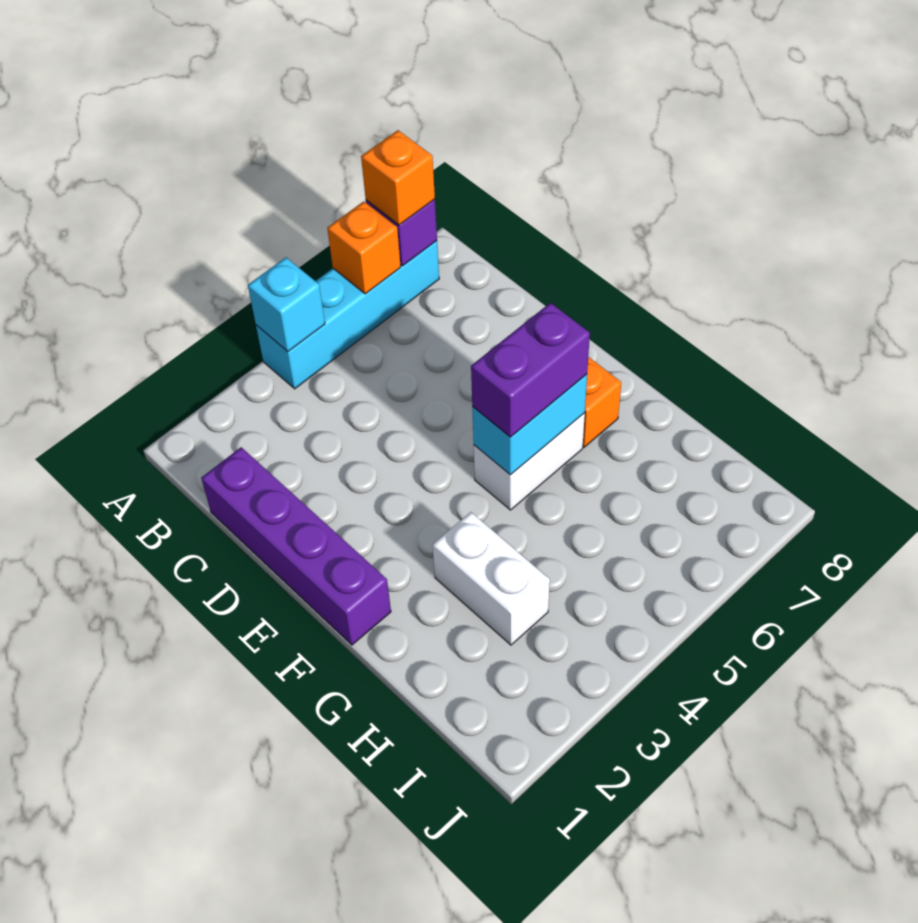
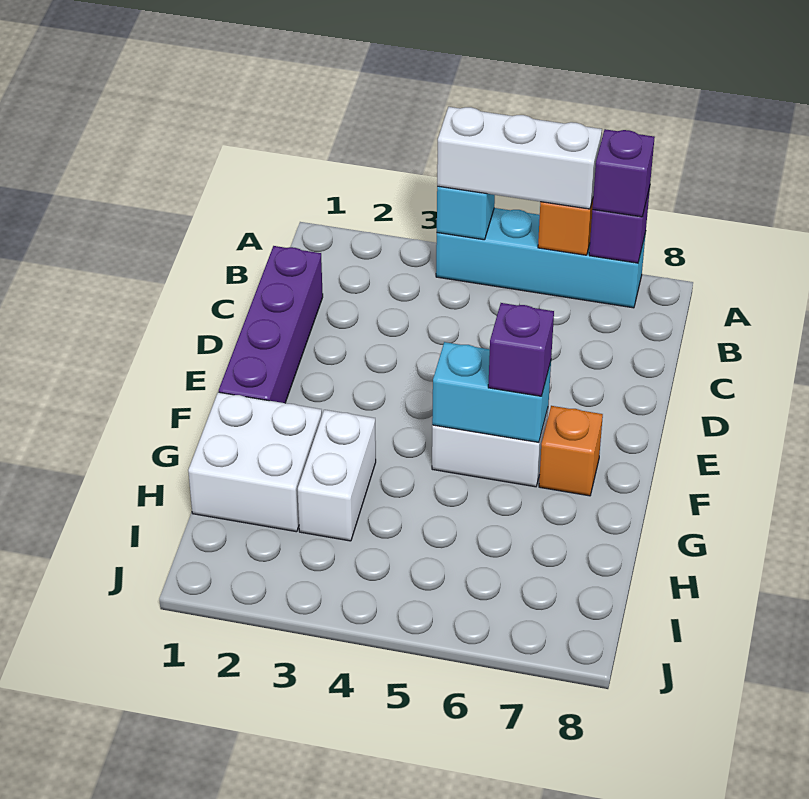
none -> white brick A4:A6 level 3
orange brick A7 level 3 -> purple brick A7 level 3
purple brick F5:F6 level 3 -> purple brick F6 level 3
none -> white brick G1:H2 level 1

